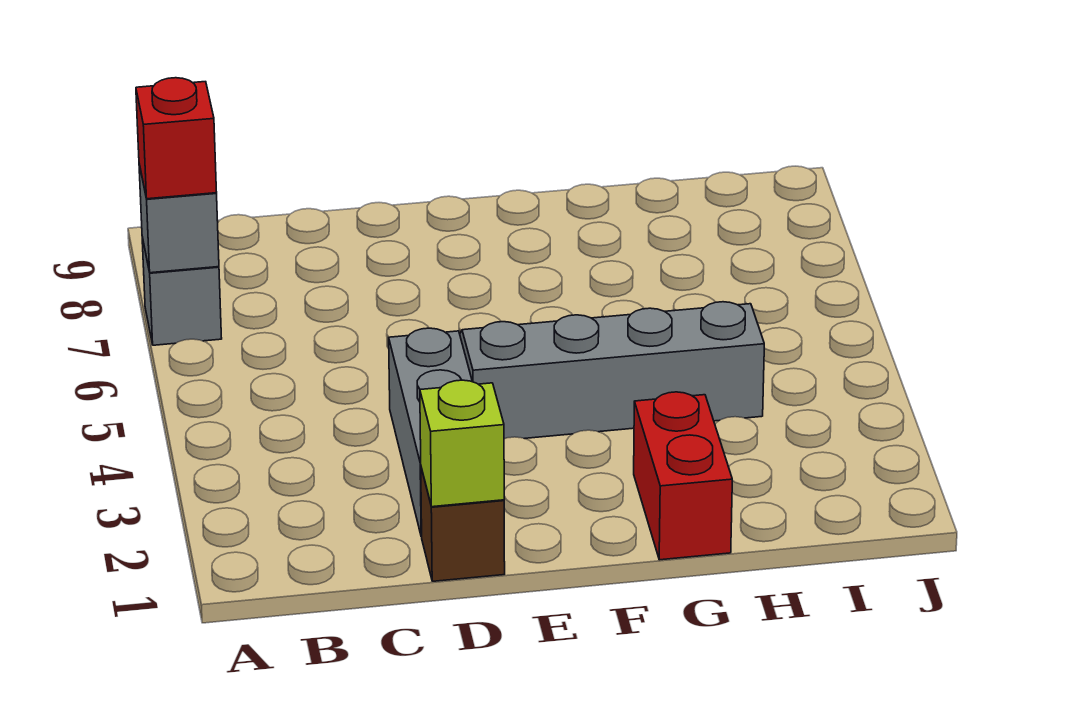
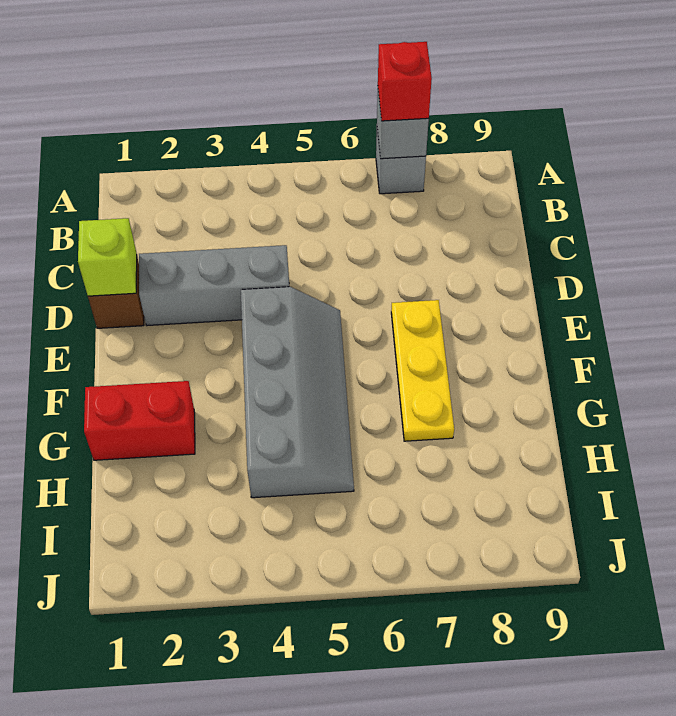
none -> yellow plate E7:G7 level 1

